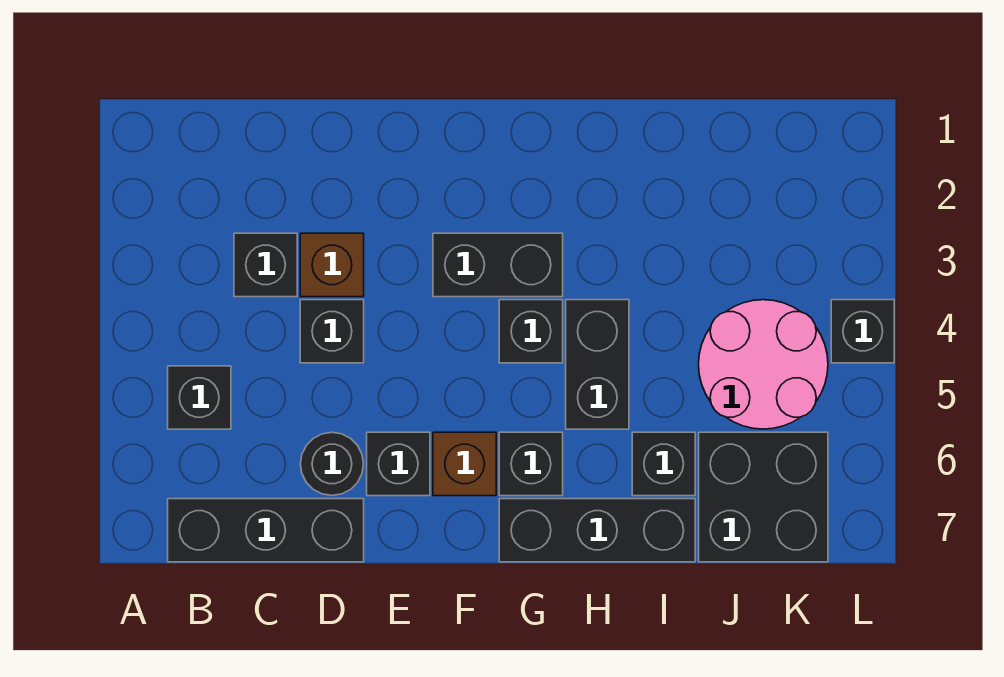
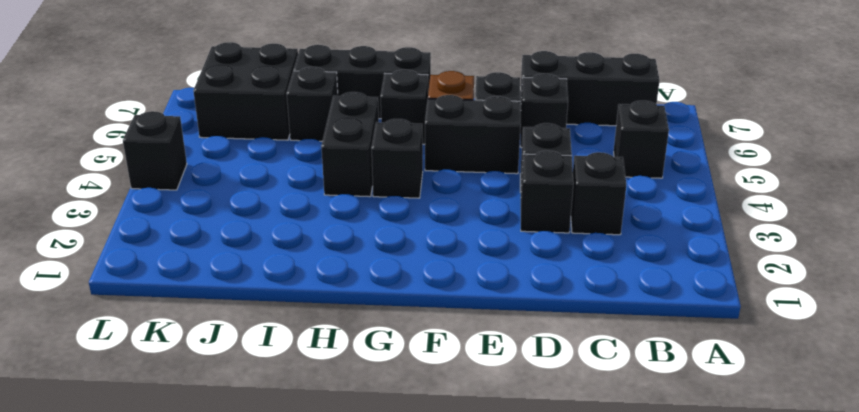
brown brick D3 level 1 -> black brick D3 level 1
black round brick D6 level 1 -> black brick D6 level 1
black brick F3:G3 level 1 -> black brick E5:F5 level 1
pink round brick J4:K5 level 1 -> none

